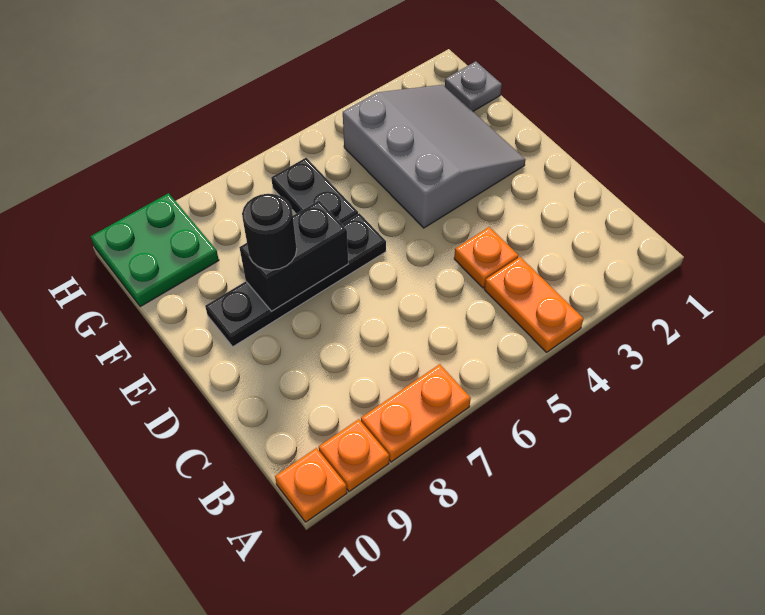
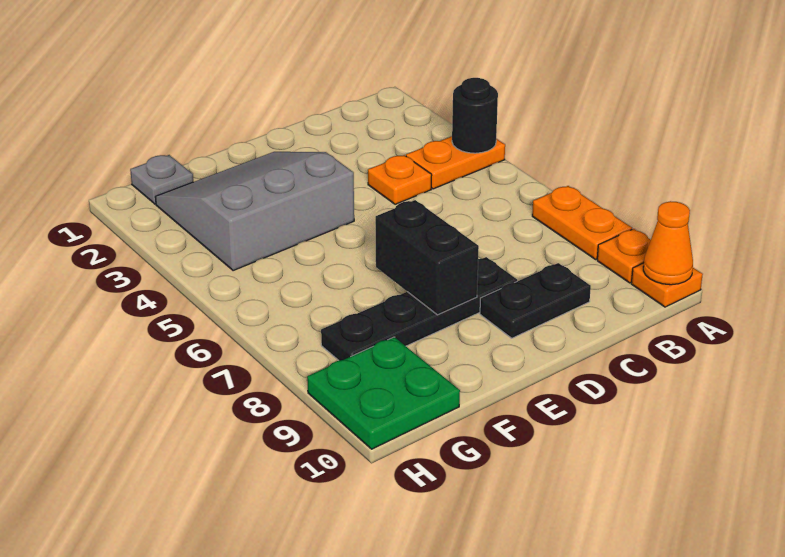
none -> orange cone A10 level 2
black plate E6:E9 level 1 -> black plate D8:G8 level 1
black round brick E8 level 3 -> black round brick A4 level 2
black plate F6:G6 level 1 -> black plate C9:D9 level 1

